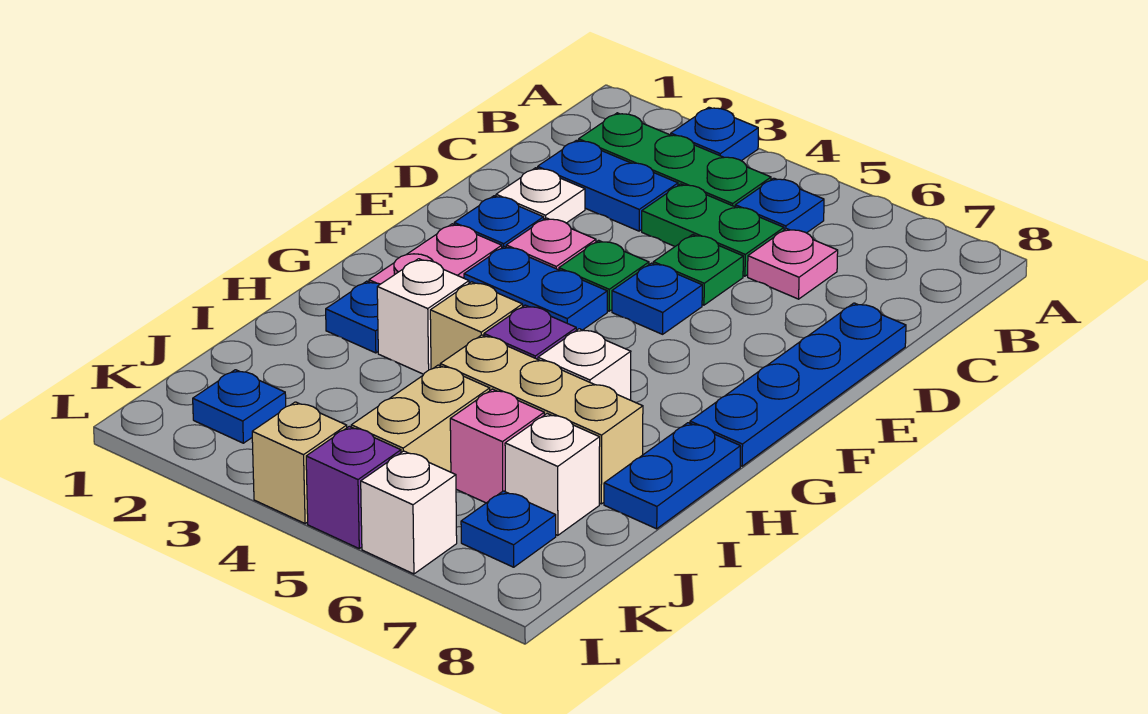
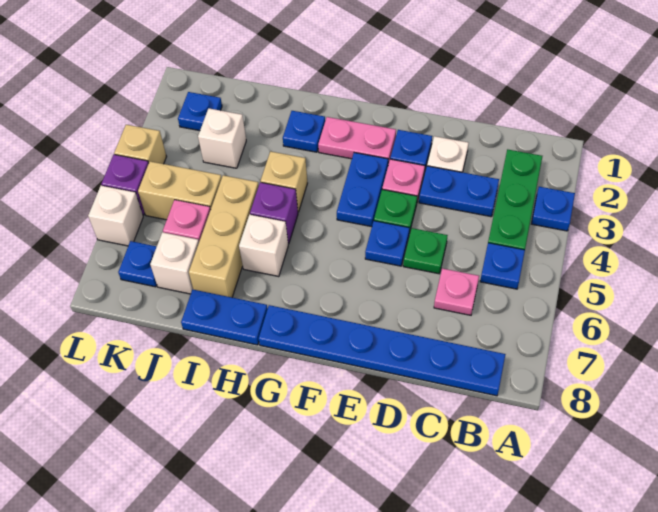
blue plate C2:C3 level 1 -> blue plate C3:D3 level 1
green plate C4:C5 level 1 -> none
blue plate D8:G8 level 1 -> blue plate B8:G8 level 1
white brick H3 level 1 -> white brick J3 level 1

